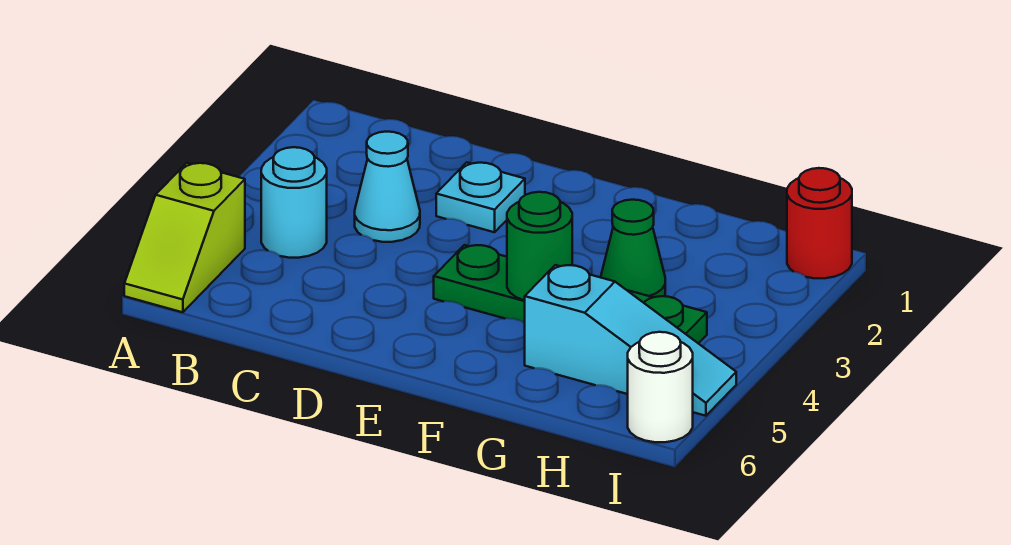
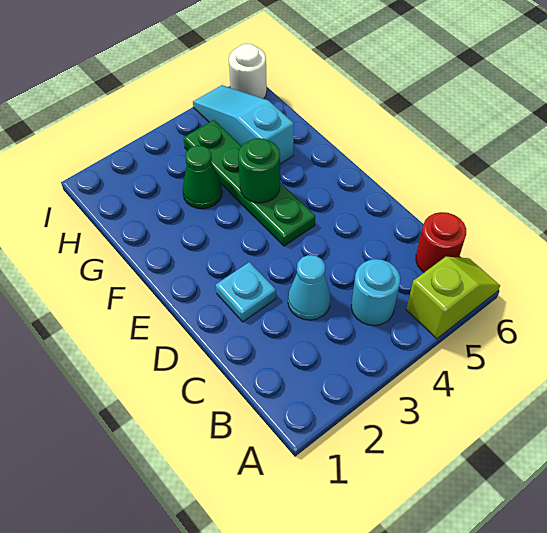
red round brick I1 level 1 -> red round brick B6 level 1

